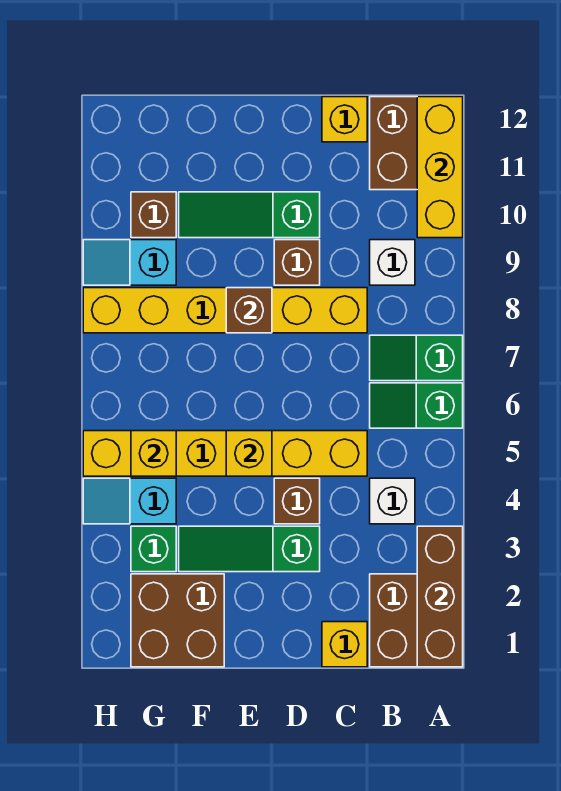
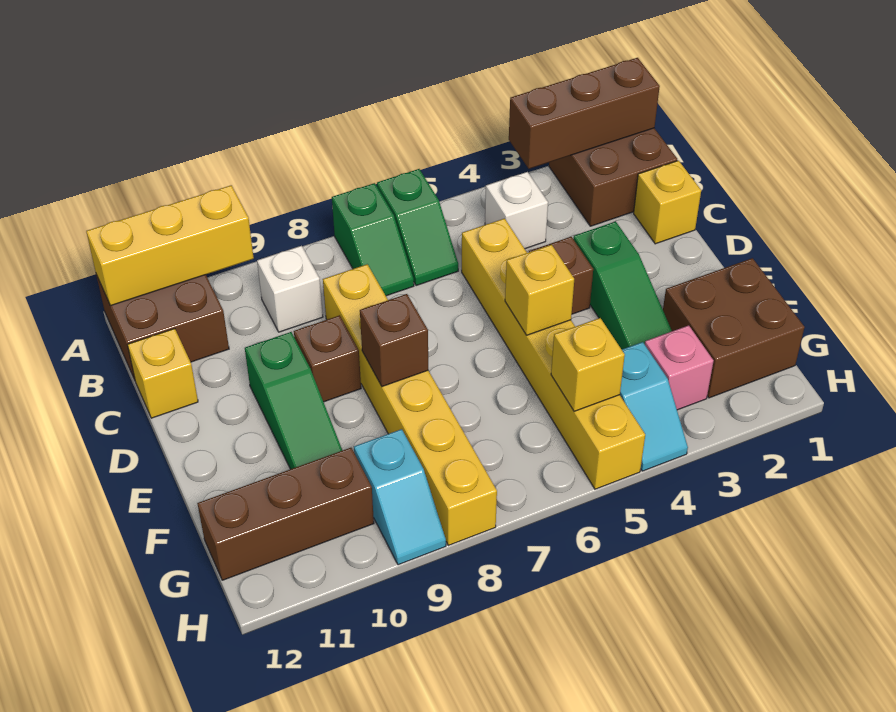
green brick G3 level 1 -> pink brick G3 level 1
brown brick G10 level 1 -> brown brick G10:G12 level 1

